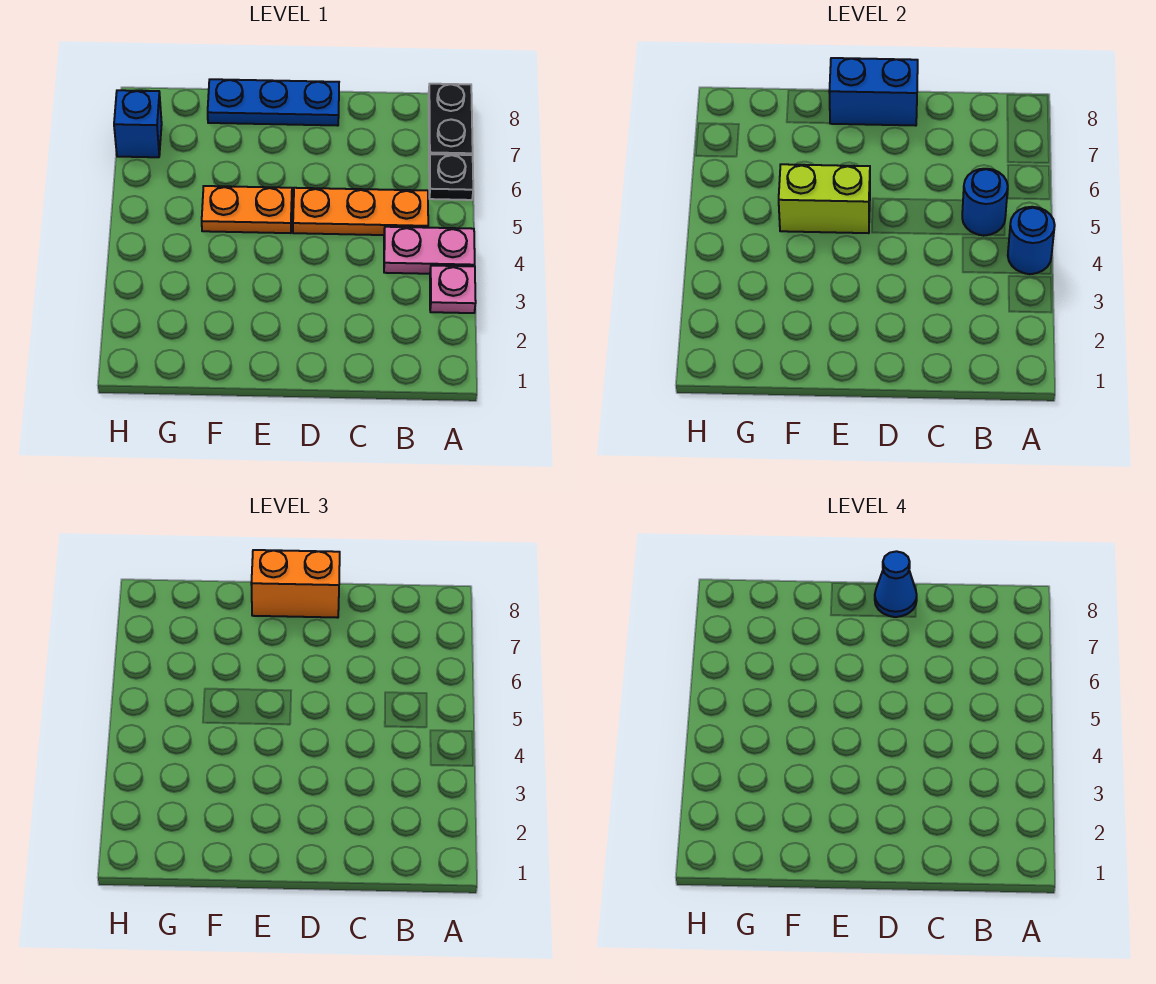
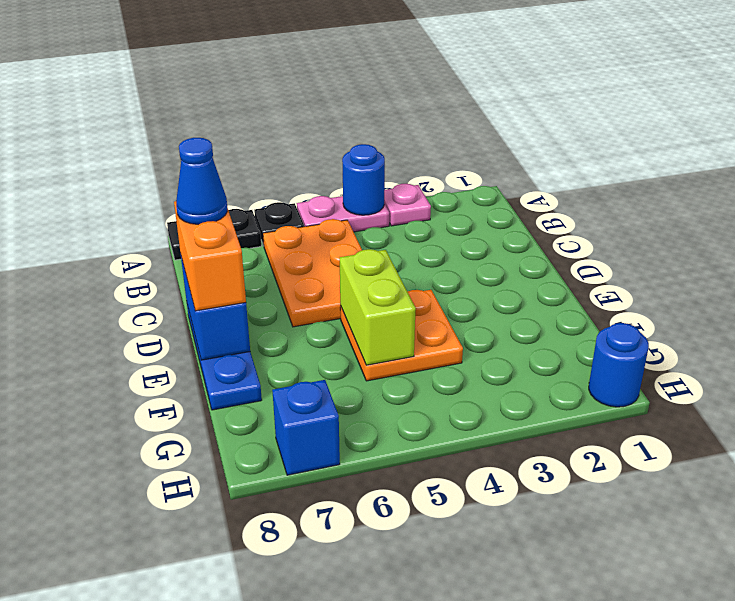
pink plate A4:B4 level 1 -> pink plate A4:A5 level 1
orange plate B5:D5 level 1 -> orange plate B5:D6 level 1
blue round brick B5 level 2 -> blue round brick H1 level 1
orange plate E5:F5 level 1 -> orange plate E4:F5 level 1

